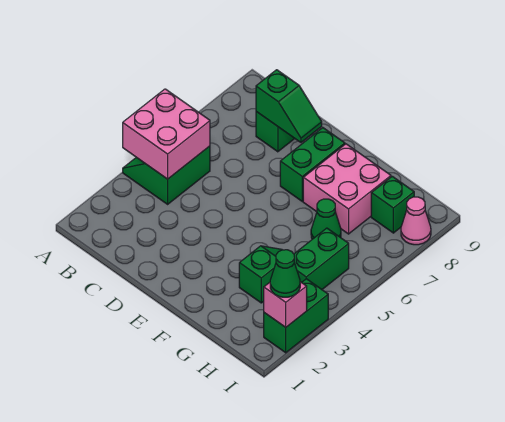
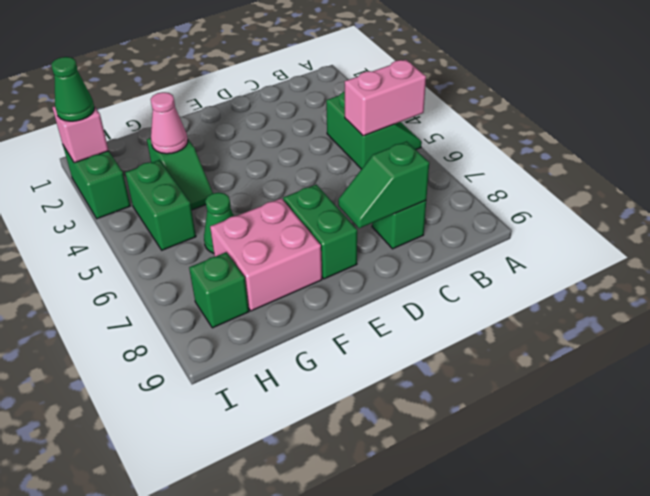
pink brick A4:B5 level 2 -> pink brick A5:B5 level 2
pink cone I8 level 1 -> pink cone G3 level 2

